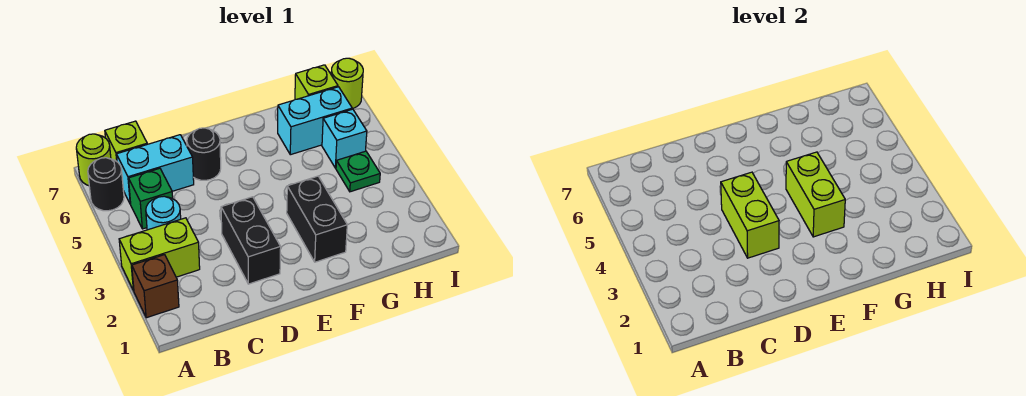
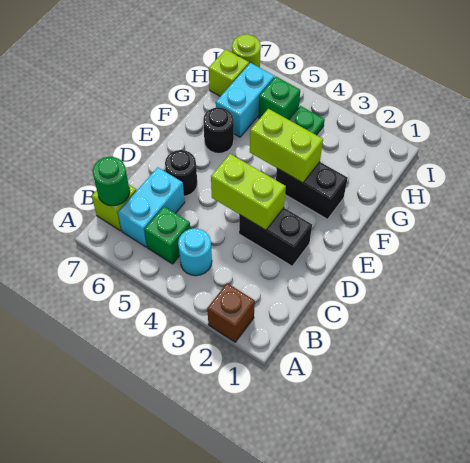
lime brick A3:B3 level 1 -> none
black round brick A6 level 1 -> black round brick F6 level 1
lime round brick A7 level 1 -> none
none -> green round brick B7 level 2
cyan brick H5 level 1 -> green brick H5 level 1

